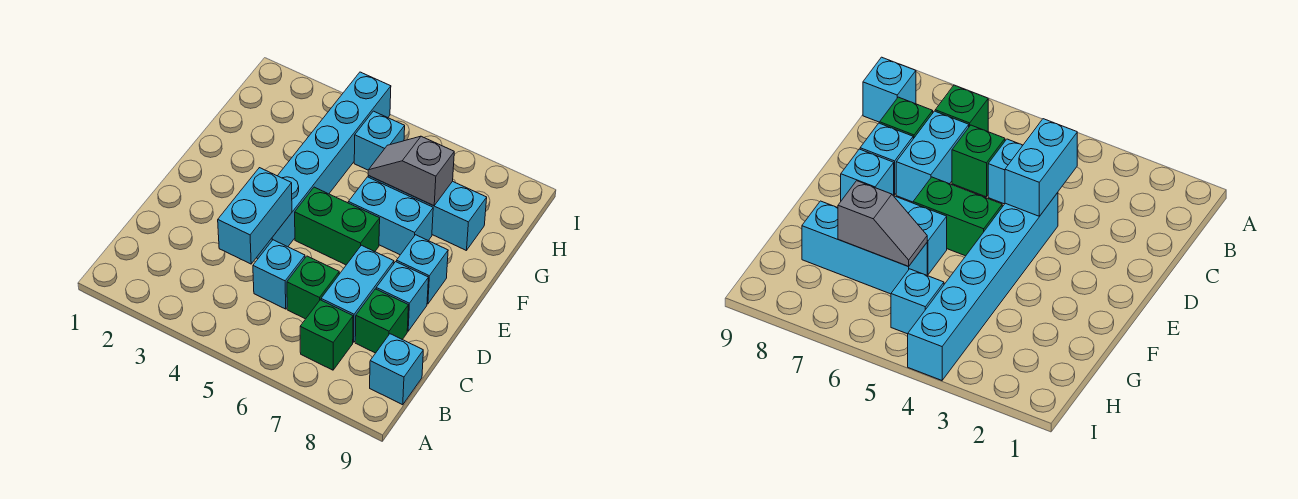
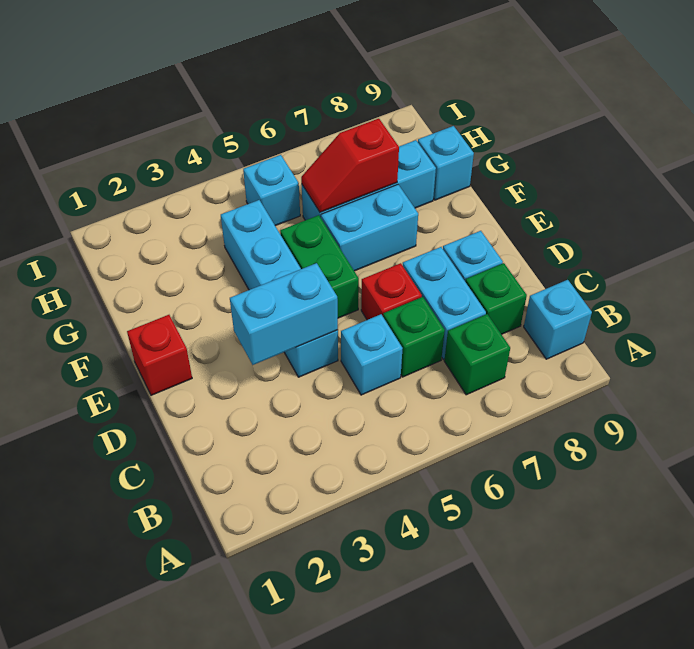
cyan brick C4:D4 level 2 -> cyan brick D3:D4 level 2
cyan brick D4:I4 level 1 -> cyan brick D4:G4 level 1
none -> red brick D6 level 1
none -> red brick E1 level 1
green brick E5:E6 level 1 -> green brick E5:F5 level 1
cyan brick E8 level 1 -> cyan brick G9 level 1
grey slope G6:G7 level 2 top 7 -> red slope G6:G7 level 2 top 7

